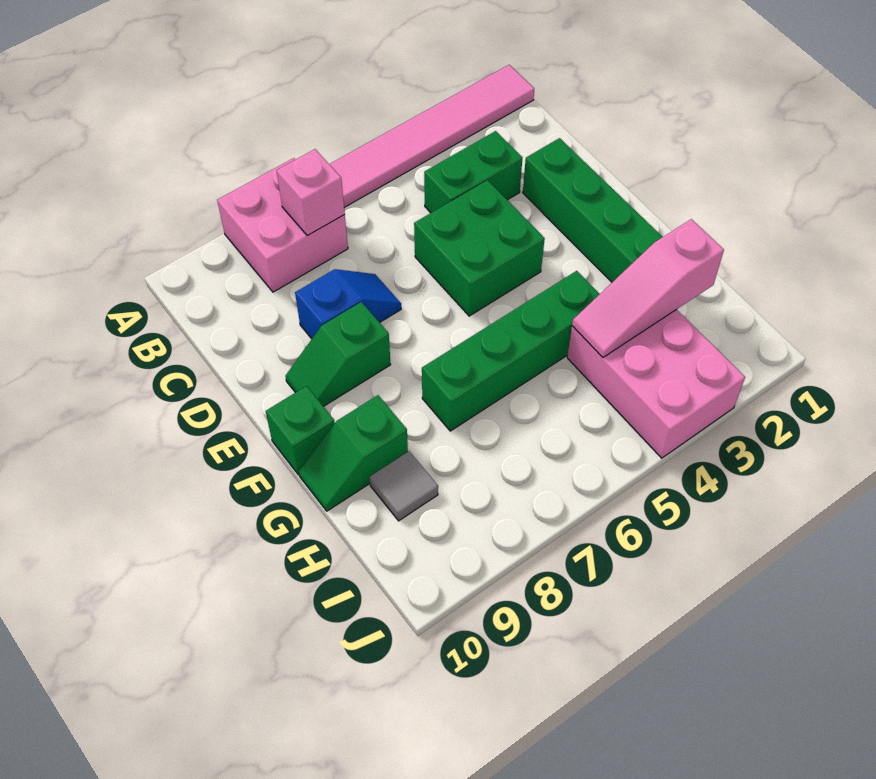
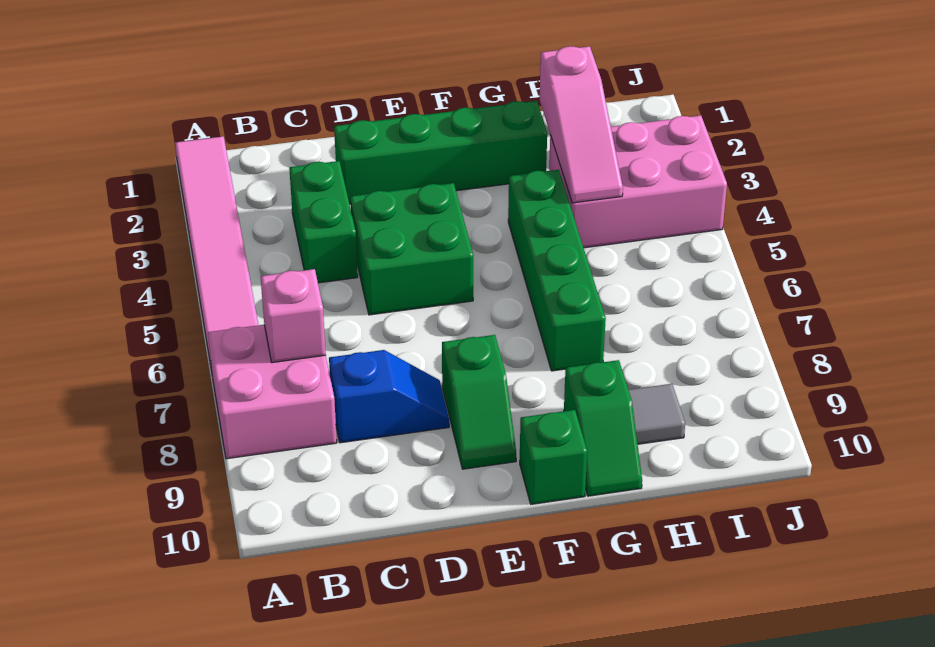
blue slope D7:D8 level 1 top 8 -> blue slope C8:D8 level 1 top C

